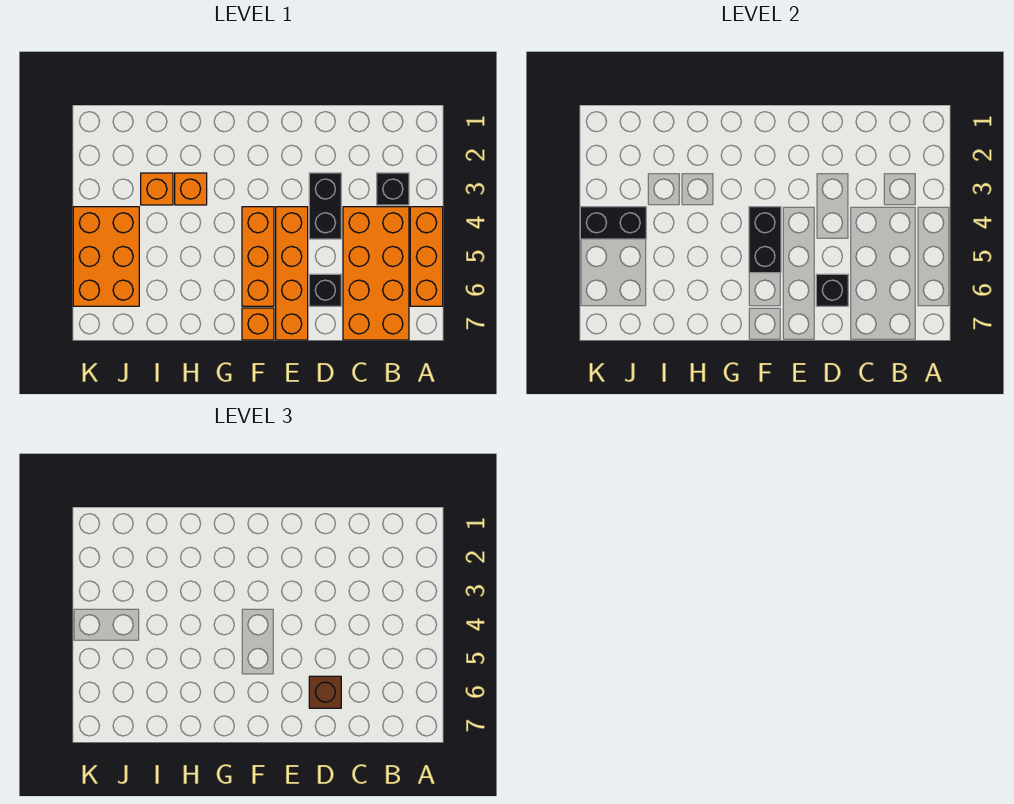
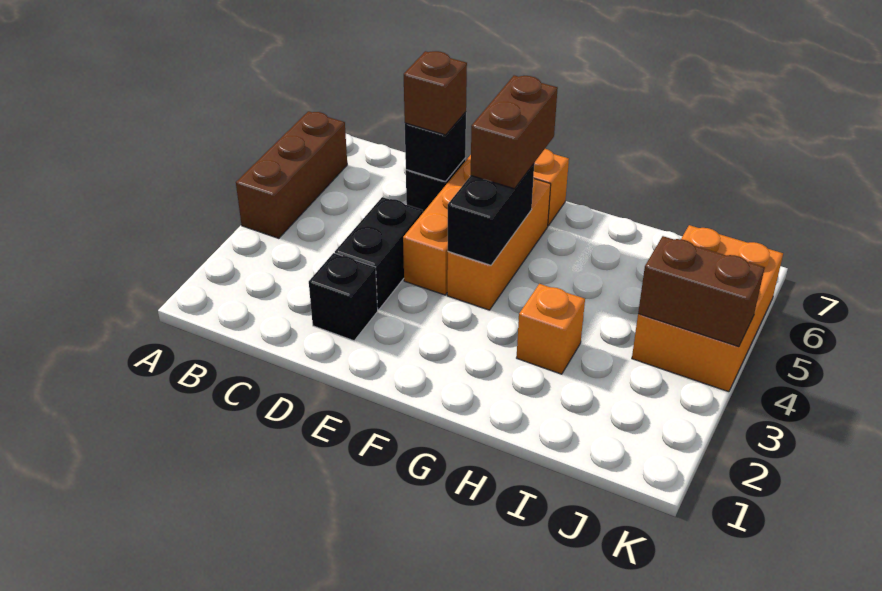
orange brick A4:A6 level 1 -> brown brick A4:A6 level 1
black brick B3 level 1 -> black brick D2 level 1
orange brick B4:C7 level 1 -> none
none -> brown brick F5:F6 level 3
orange brick I3 level 1 -> none
black brick J4:K4 level 2 -> brown brick J4:K4 level 2

